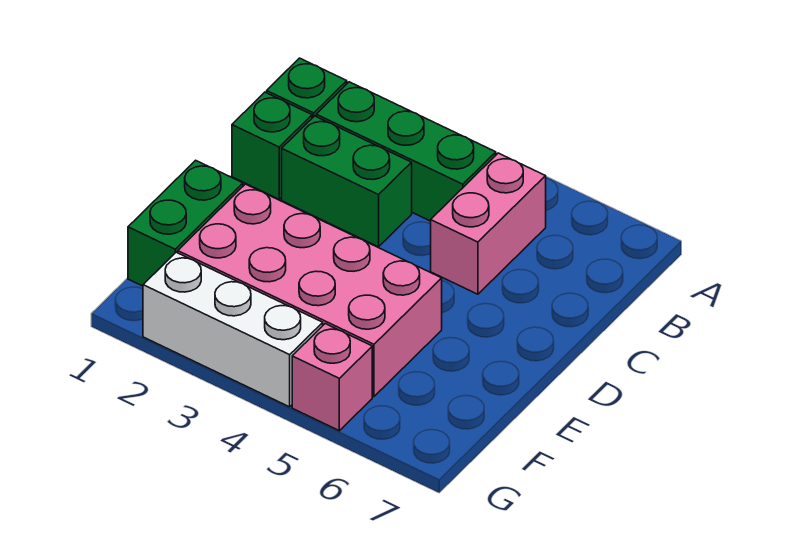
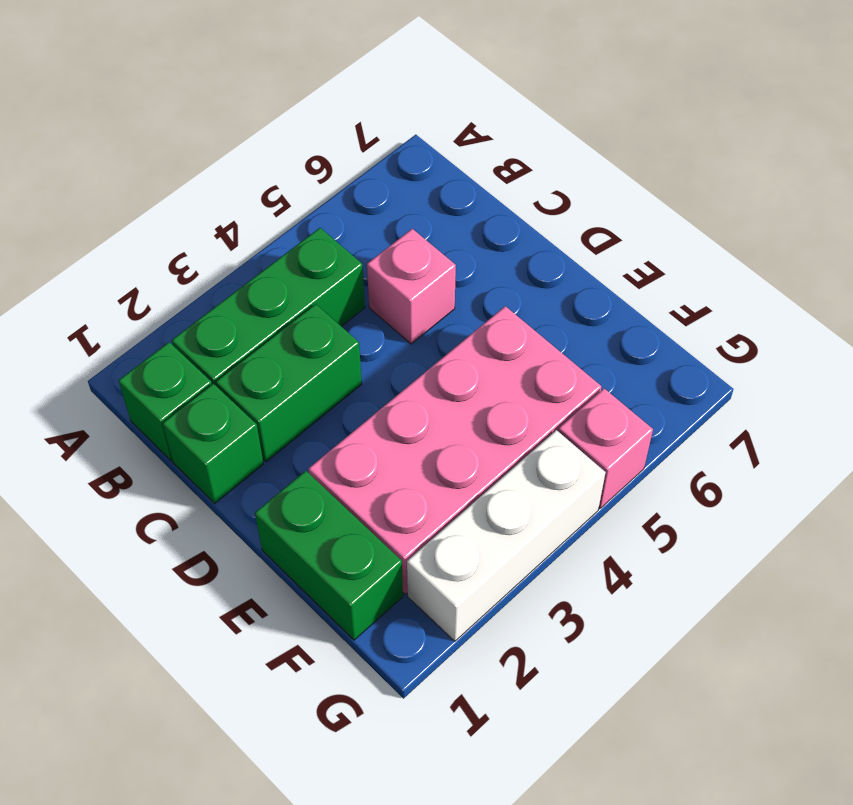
pink brick B5:C5 level 1 -> pink brick C5 level 1

